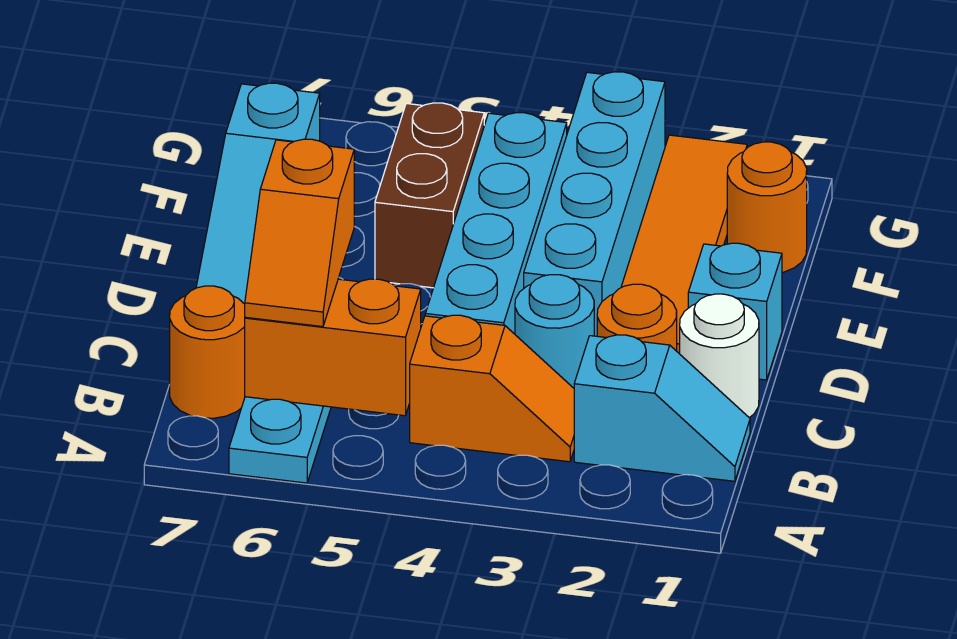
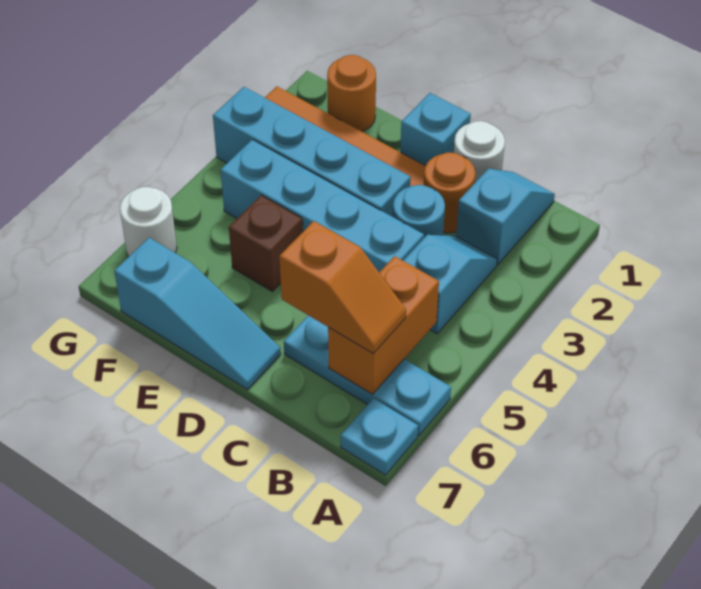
none -> cyan plate A7 level 1
orange slope B3:B4 level 1 top 4 -> cyan slope B3:B4 level 1 top 4
orange round brick B7 level 1 -> none
brown brick E5:F5 level 1 -> brown brick E5 level 1
none -> white round brick G6 level 1

